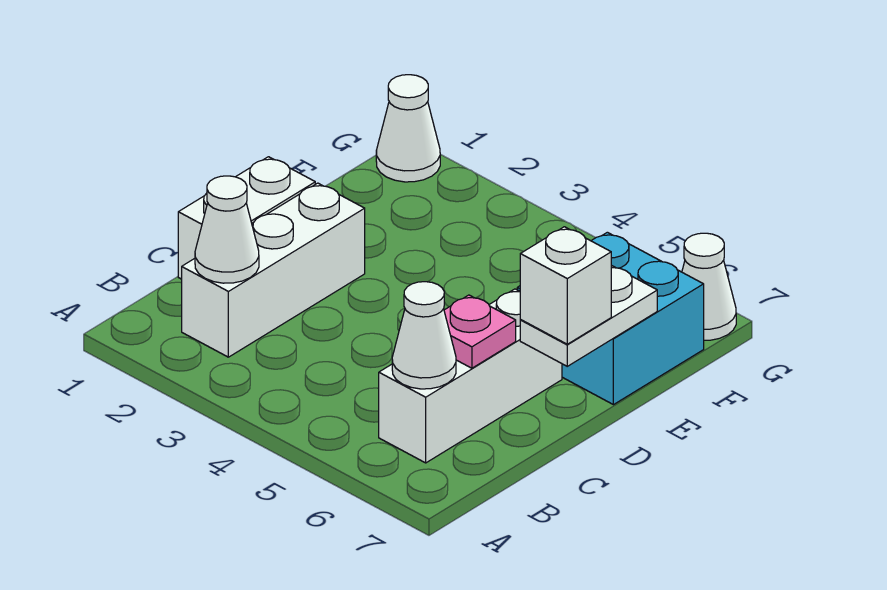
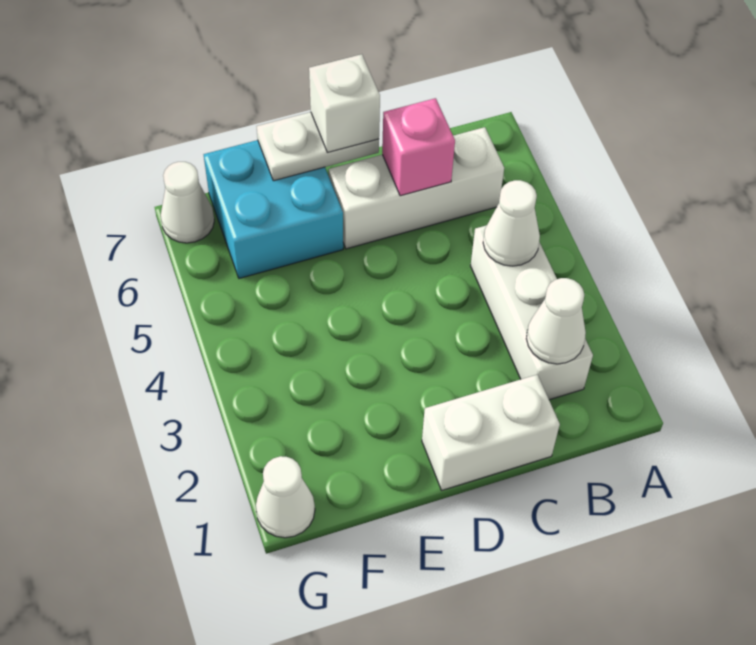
white brick B2:D2 level 1 -> white brick B2:B4 level 1
white cone B6 level 2 -> white cone B4 level 2
pink plate C6 level 2 -> pink brick C6 level 2

